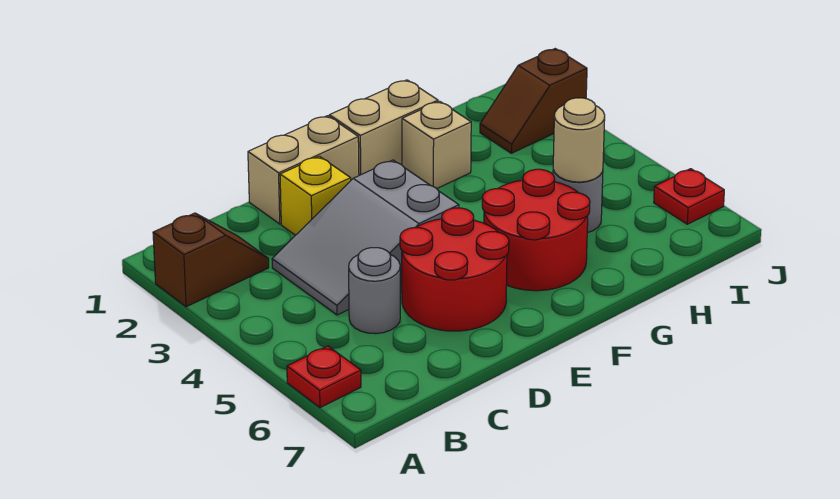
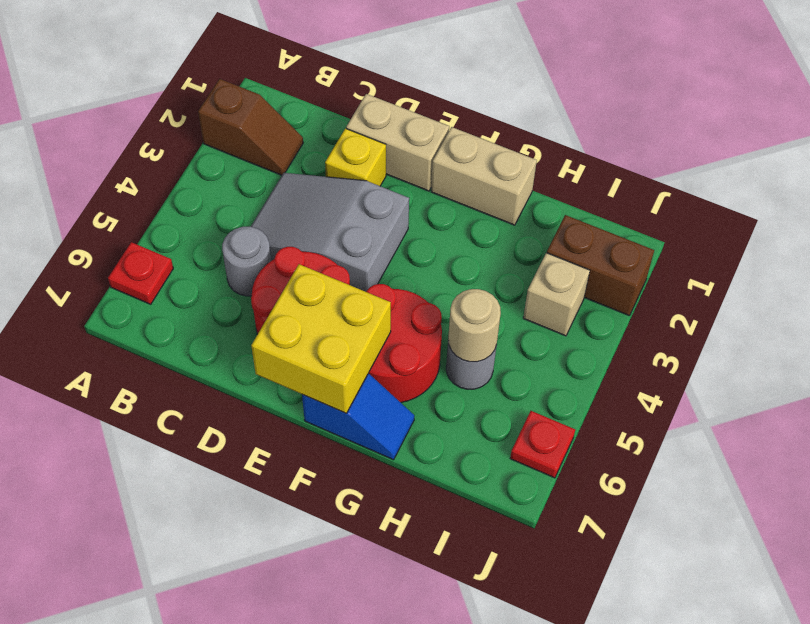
none -> yellow brick E6:F7 level 2
none -> blue slope F7:G7 level 1 top F
tan brick G2 level 1 -> tan brick I3 level 1
brown slope I2:J2 level 1 top J -> brown brick I2:J2 level 1

